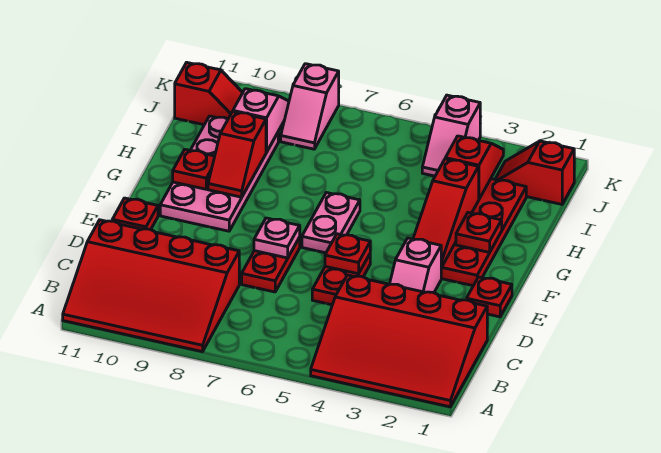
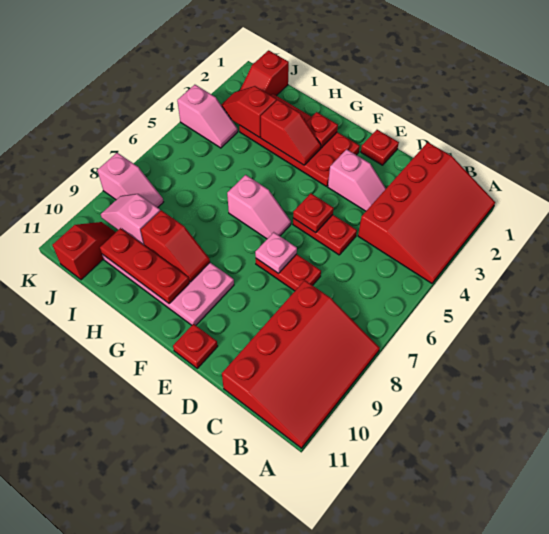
red slope F3:H3 level 2 top H -> red slope G3:H3 level 2 top H
pink plate F6:G6 level 1 -> pink slope F6:G6 level 1 top G
red plate G10 level 2 -> red plate G10:I10 level 2

